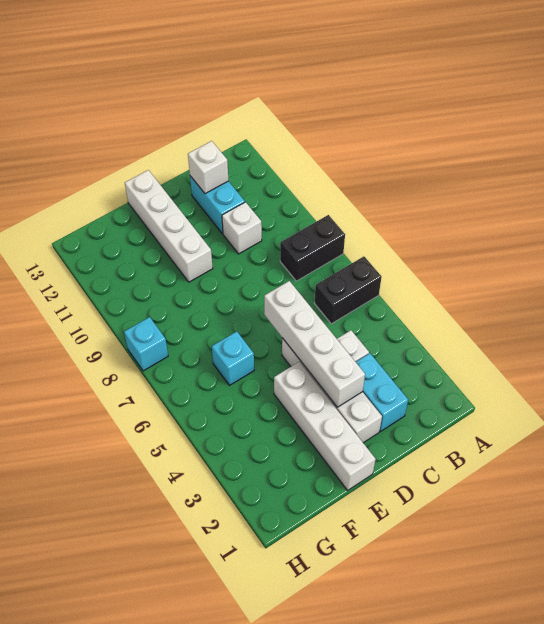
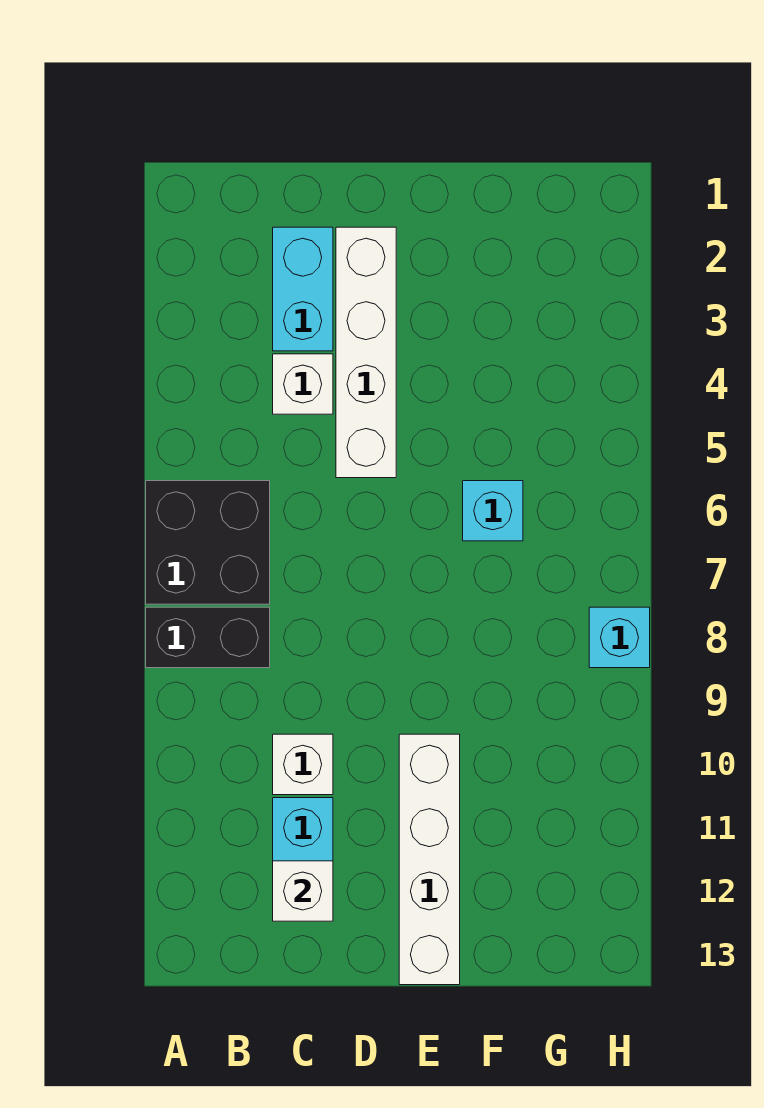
black brick A6:B6 level 1 -> black brick A6:B7 level 1
white brick D3:D6 level 2 -> none
white brick E1:E4 level 1 -> none

